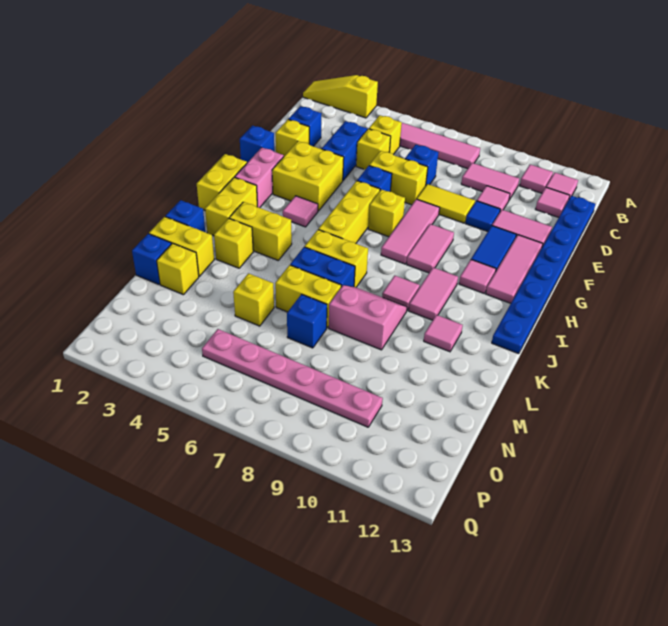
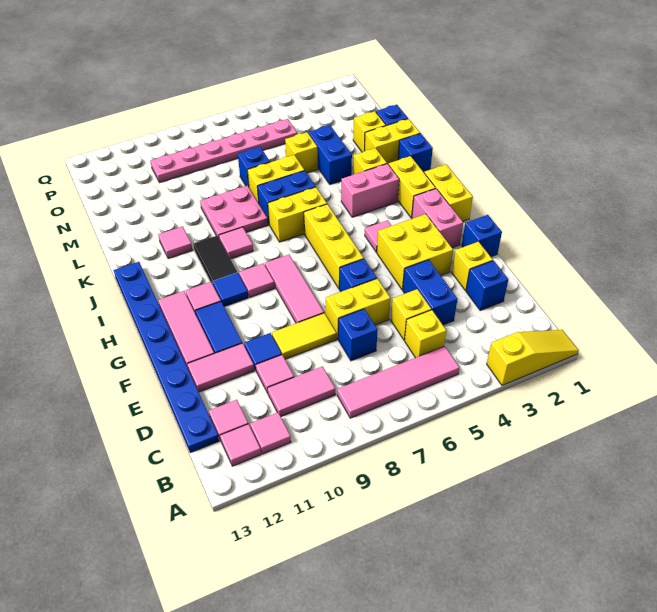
yellow brick G7 level 1 -> none
pink tile G9:H9 level 1 -> pink tile H9 level 1
none -> blue tile H10 level 1
pink tile I10:J10 level 1 -> black tile I10:J10 level 1
yellow brick J3:J4 level 1 -> pink brick J3:J4 level 1
pink slope K8:L9 level 1 top L -> pink plate K8:L9 level 1
none -> blue brick L4:M4 level 1

